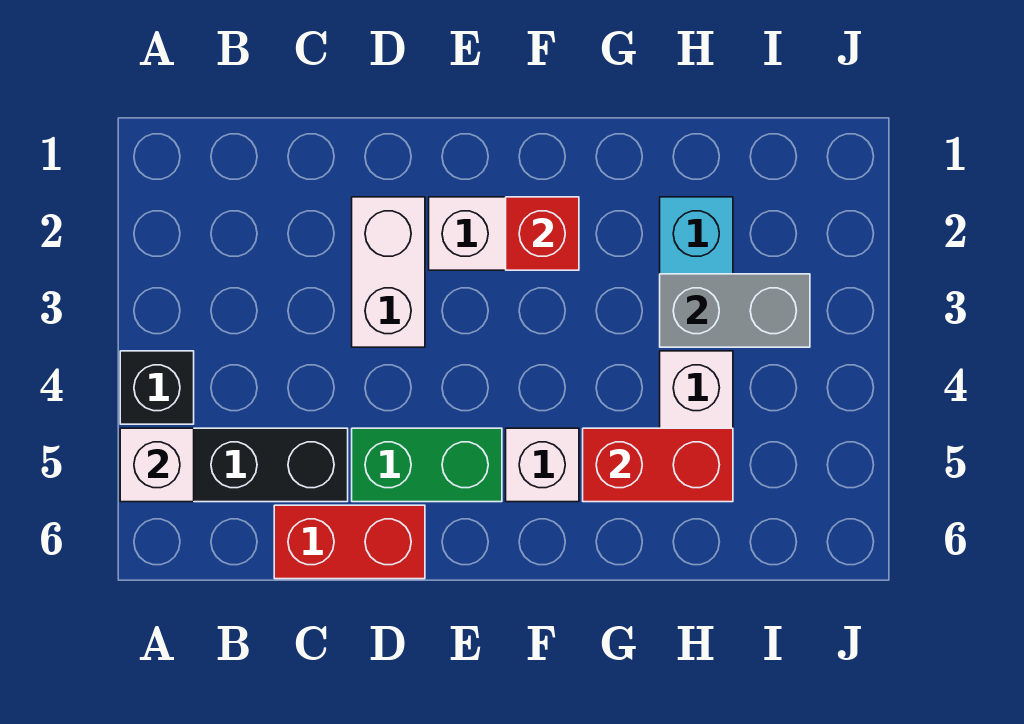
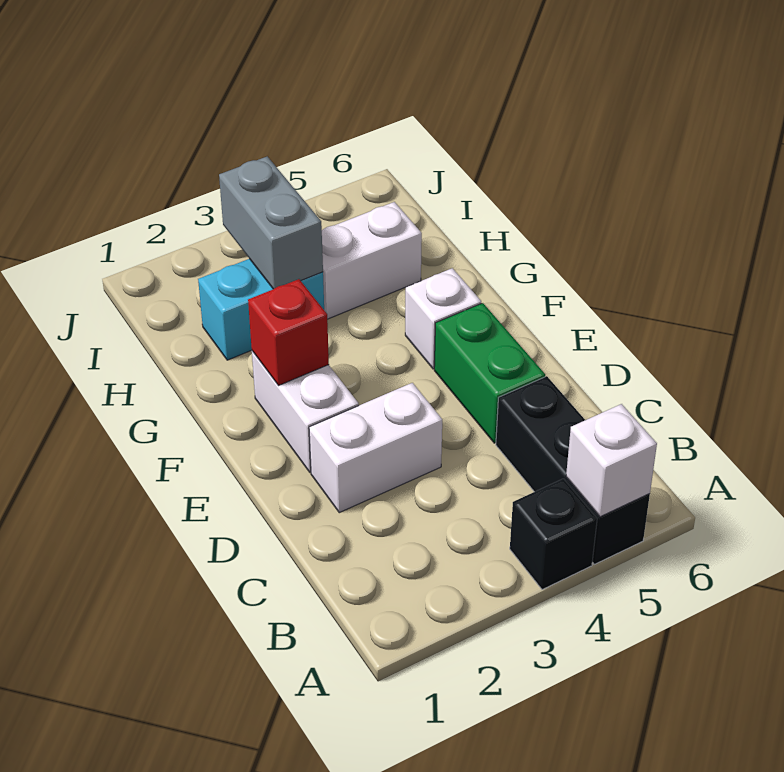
red brick C6:D6 level 1 -> none
red brick G5:H5 level 2 -> none

